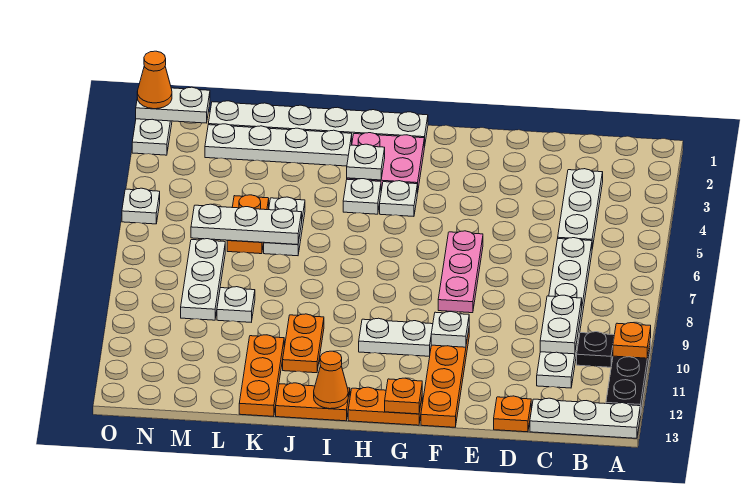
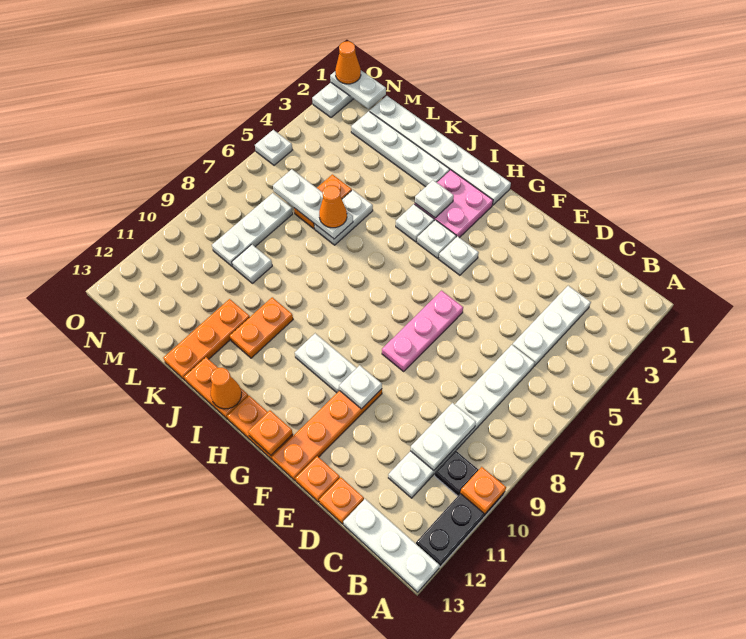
none -> orange plate E13 level 1
none -> white plate G4 level 1
none -> orange cone K6 level 3

